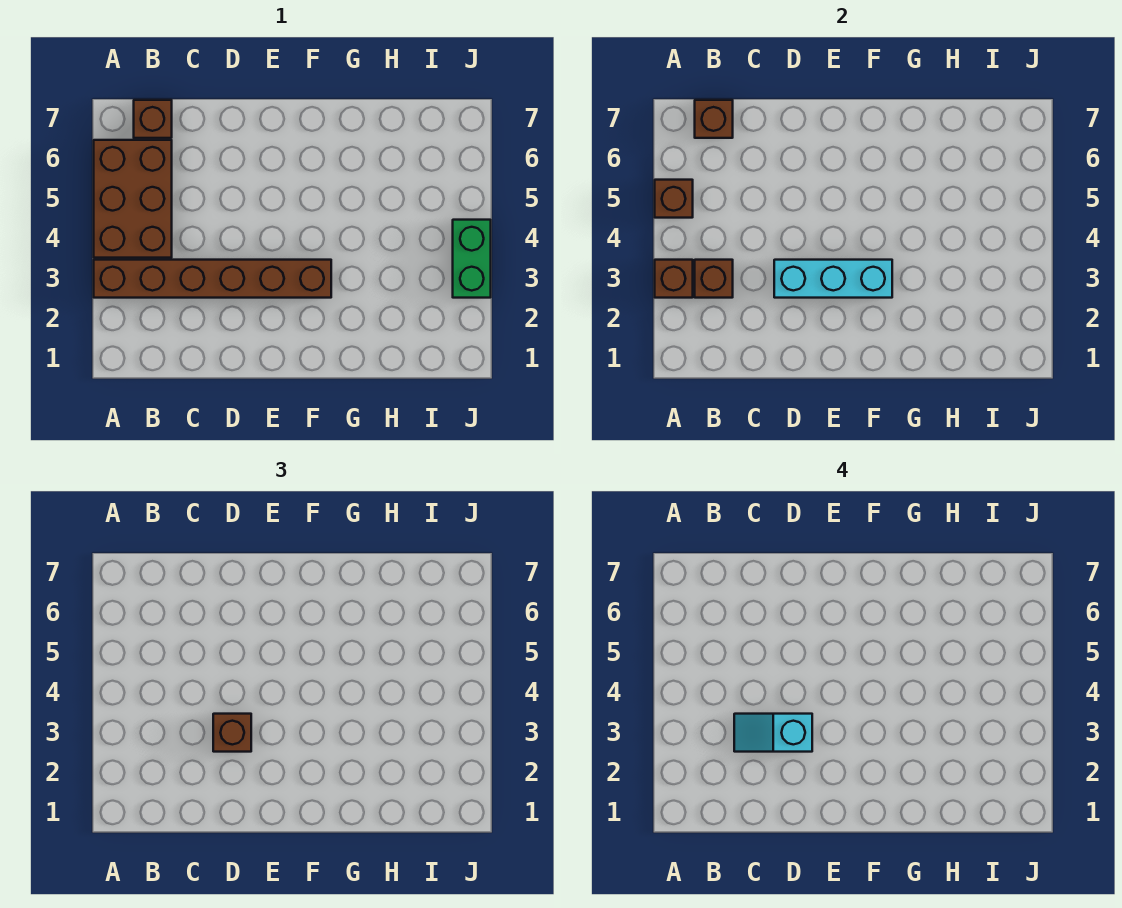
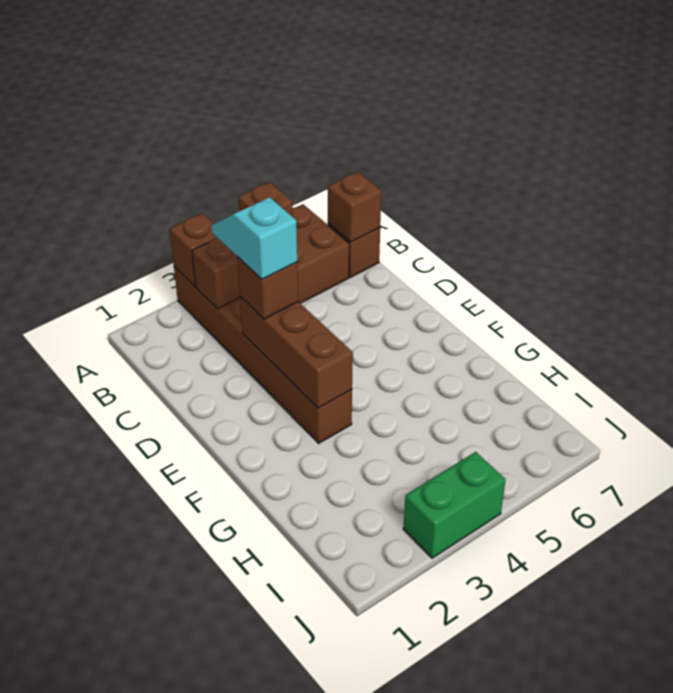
cyan brick D3:F3 level 2 -> brown brick D3:F3 level 2

